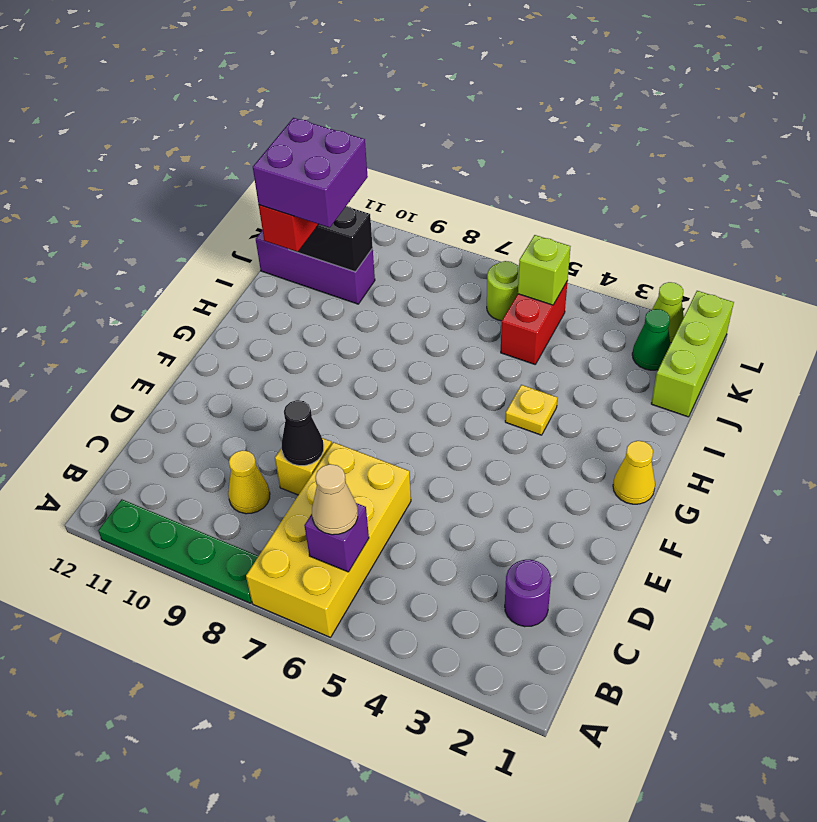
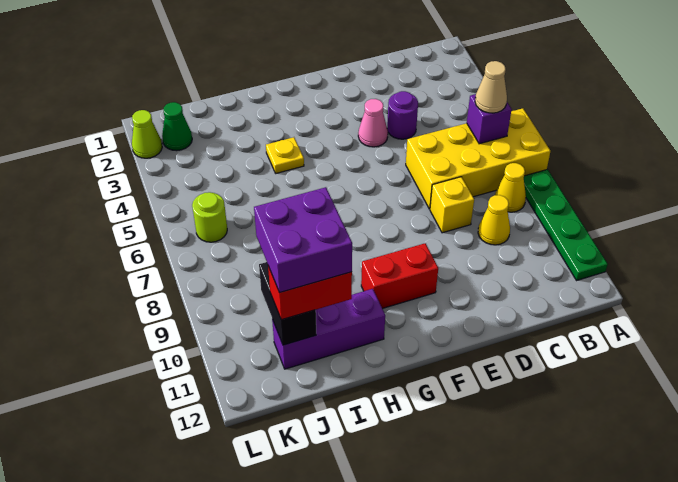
purple round brick C2 level 1 -> purple round brick D4 level 1
black cone D8 level 2 -> none
none -> pink cone E4 level 1
yellow cone G1 level 1 -> yellow cone B8 level 1
lime brick J1:L1 level 1 -> none
red brick J5:K5 level 1 -> red brick F10:G10 level 1
purple brick J10:J12 level 1 -> purple brick H11:J11 level 1
lime brick K5 level 2 -> none

